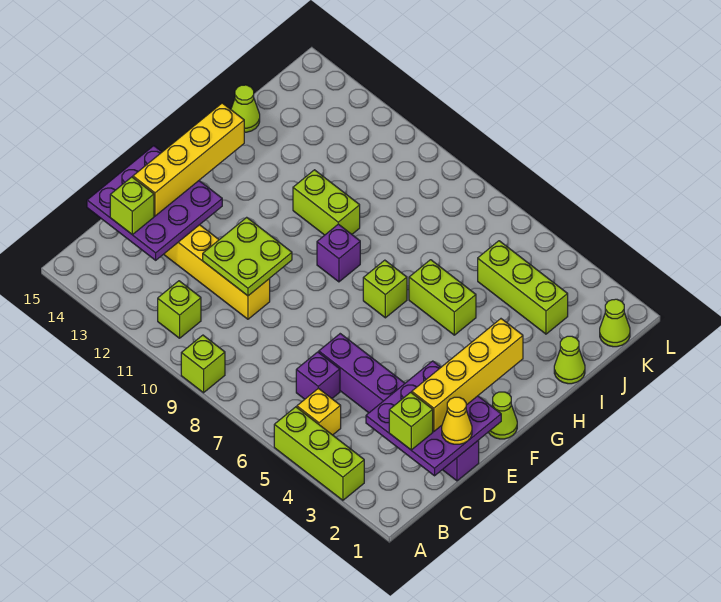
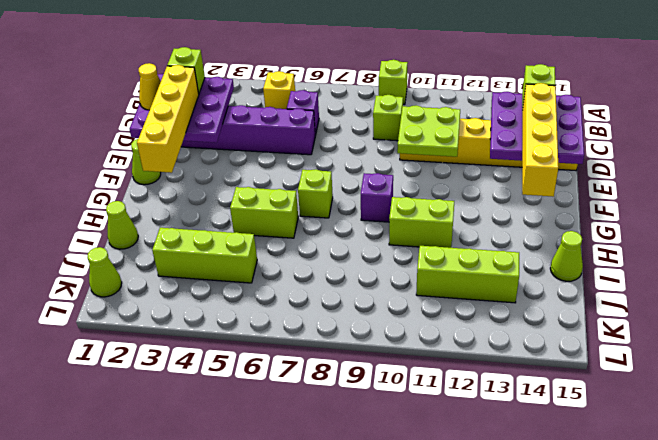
lime brick A3:A5 level 1 -> lime brick J11:J13 level 1
lime brick B11 level 1 -> lime brick C9 level 1

